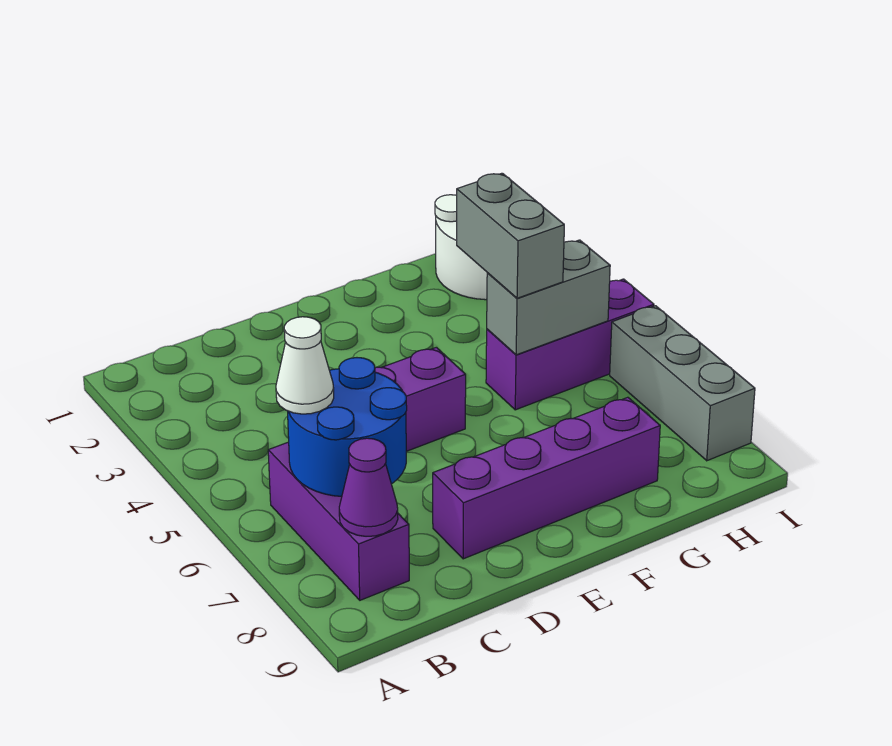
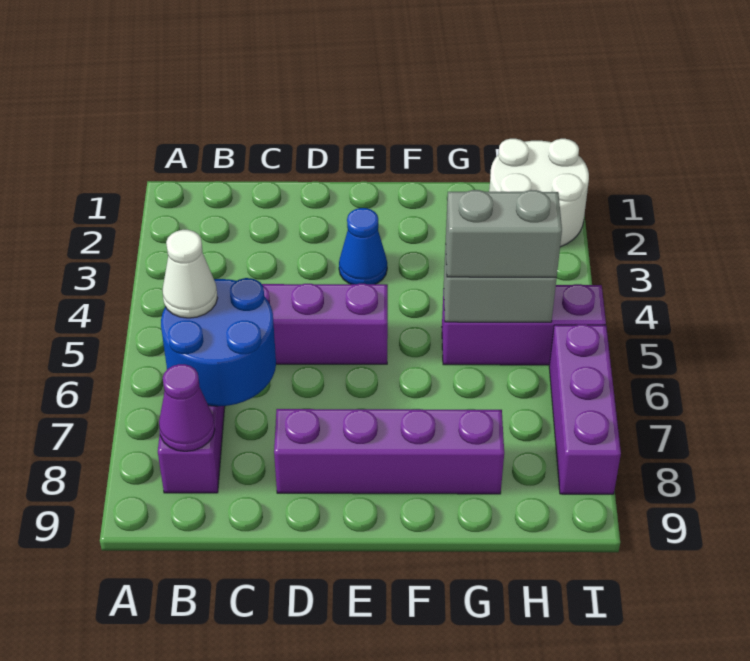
none -> blue cone E3 level 1
grey brick G4:G5 level 3 -> grey brick G5:H5 level 3
grey brick I6:I8 level 1 -> purple brick I6:I8 level 1

